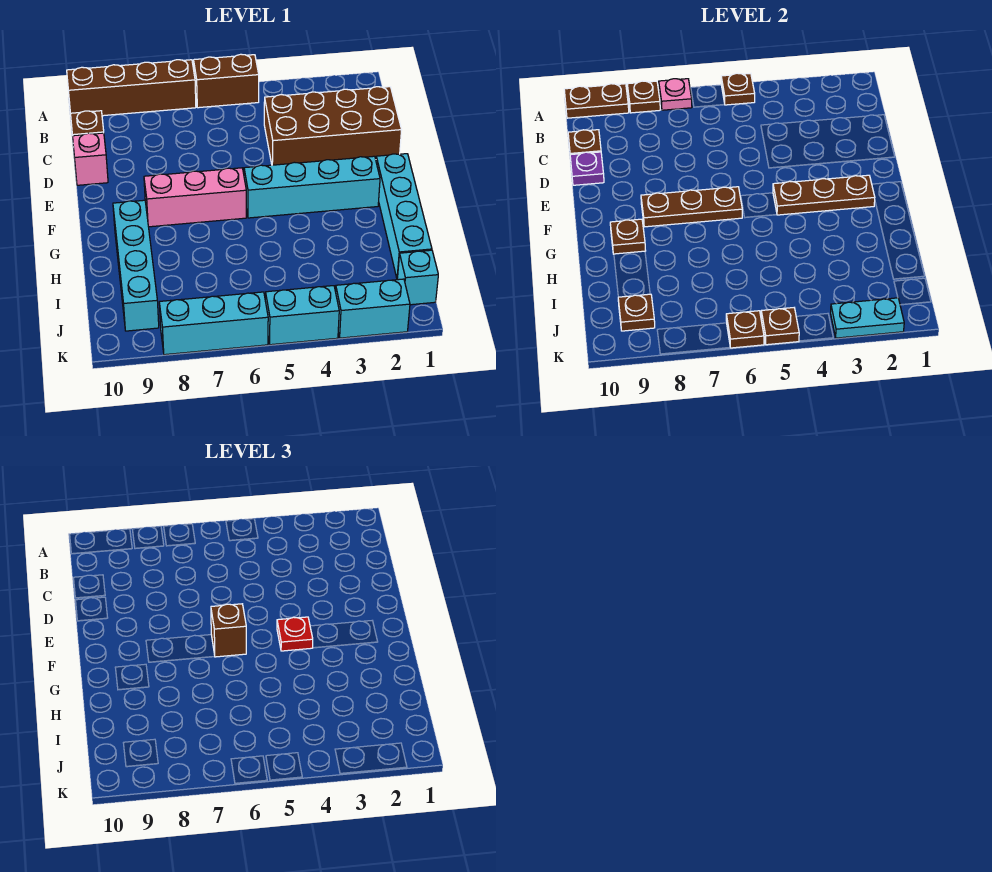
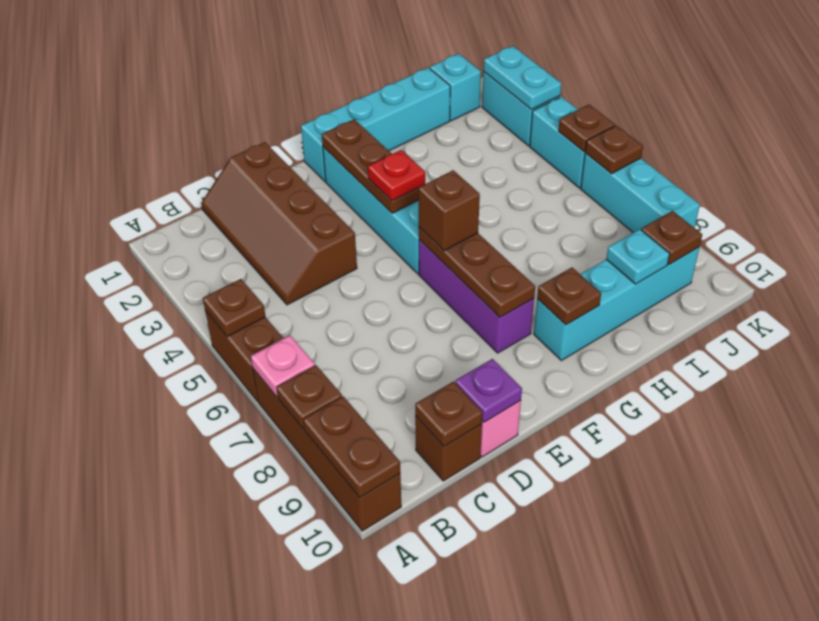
brown brick C1:D4 level 1 -> brown slope C1:D4 level 1 top D
pink brick F6:F8 level 1 -> purple brick F6:F8 level 1
none -> cyan plate I9 level 2

